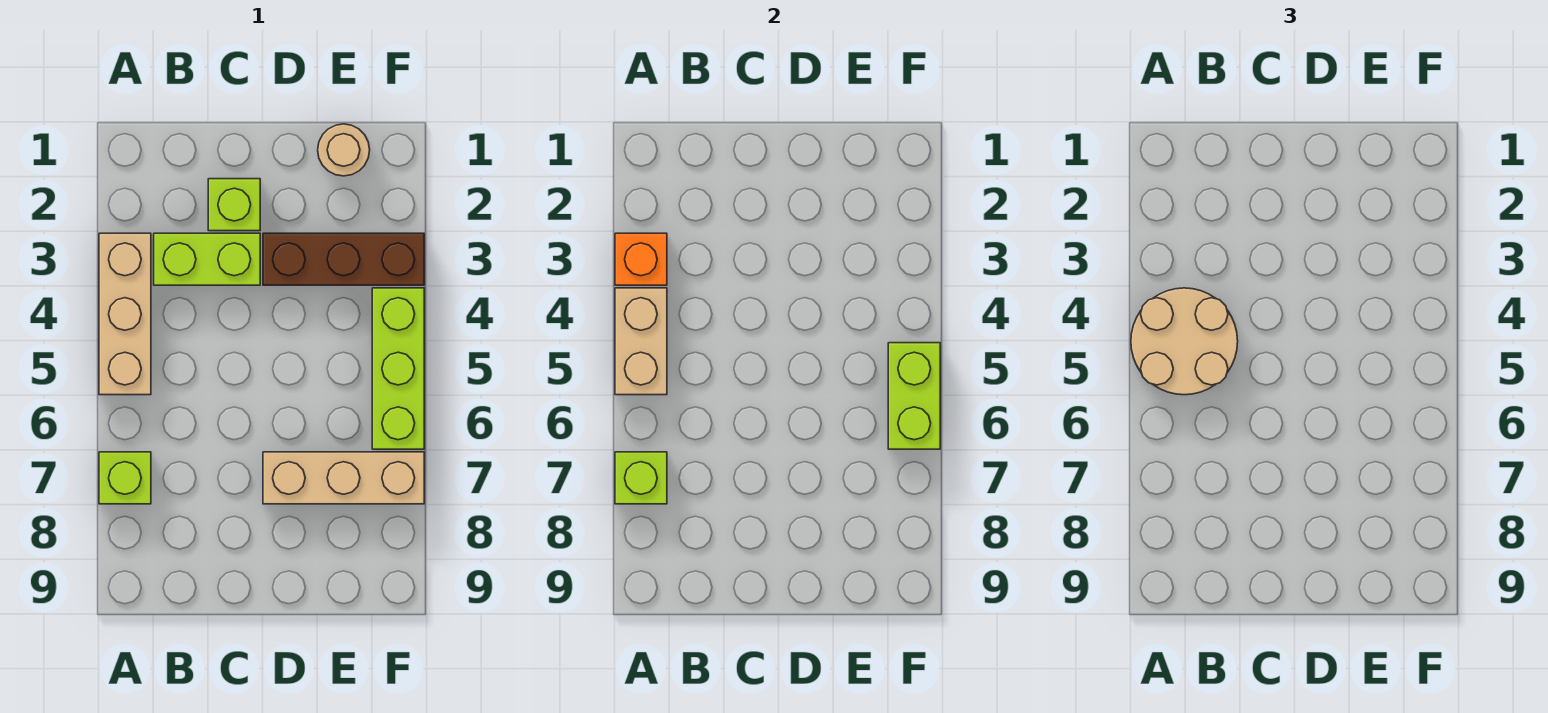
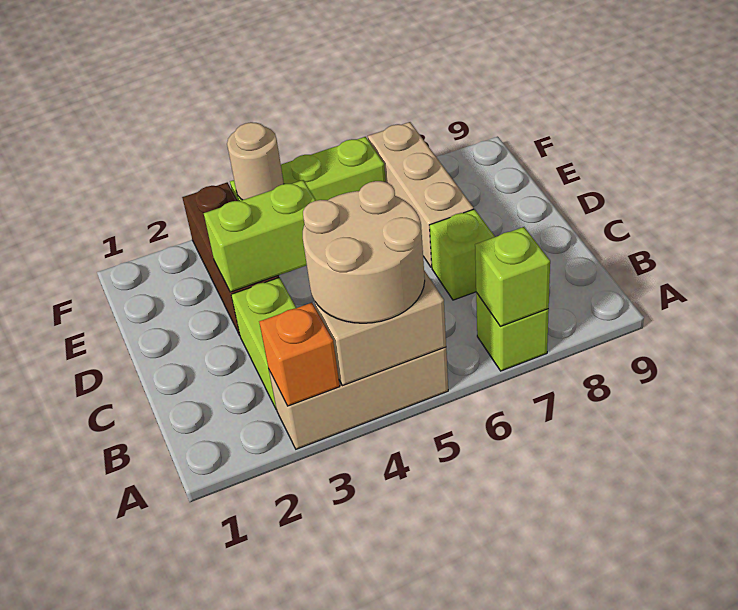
lime brick C2 level 1 -> lime brick C7 level 1
tan round brick E1 level 1 -> tan round brick F4 level 2
lime brick F5:F6 level 2 -> lime brick D3:D4 level 2

